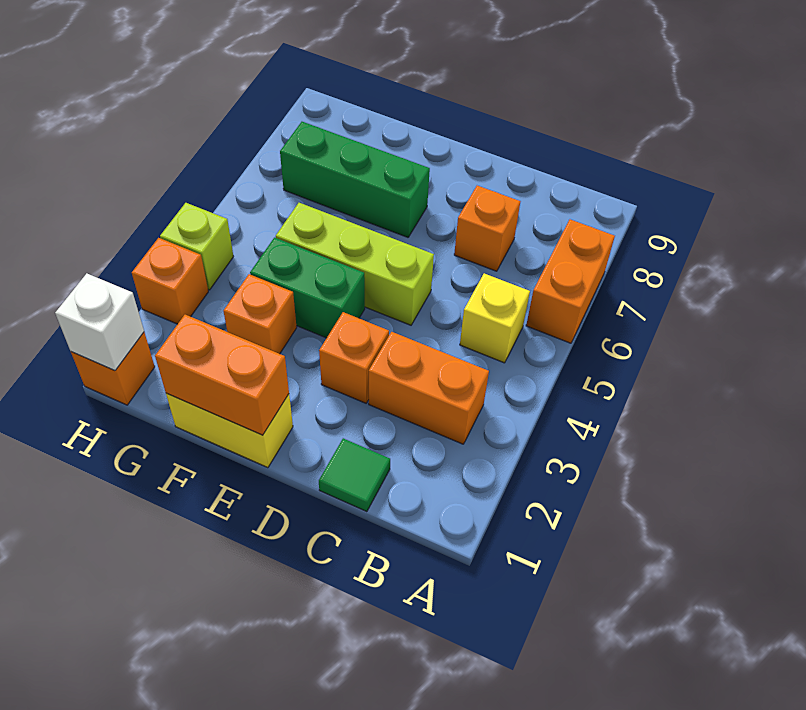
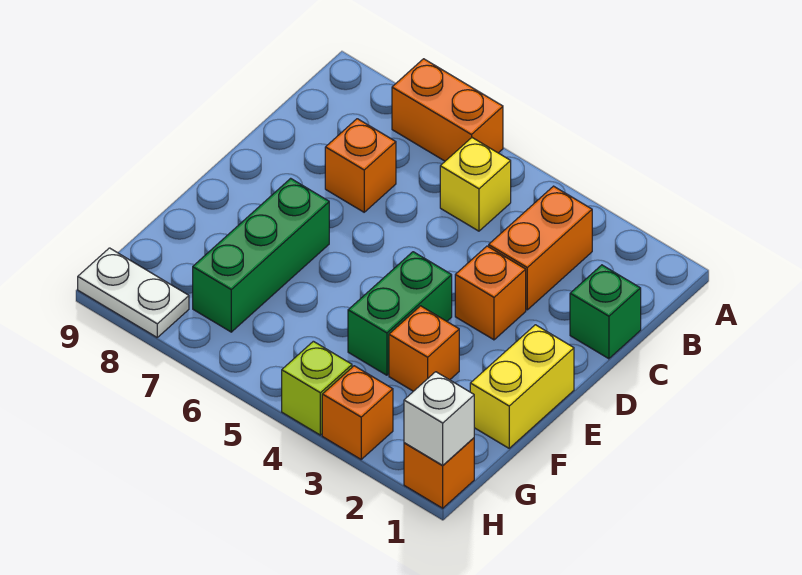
green tile C1 level 1 -> green brick C1 level 1
lime brick D5:F5 level 1 -> none
orange brick E1:F1 level 2 -> none
none -> white plate H8:H9 level 1

